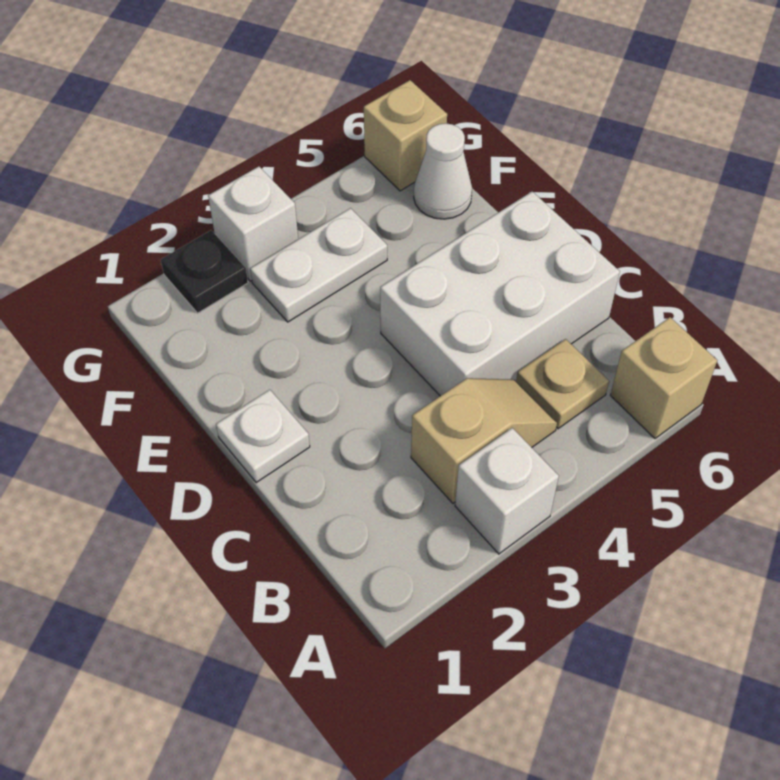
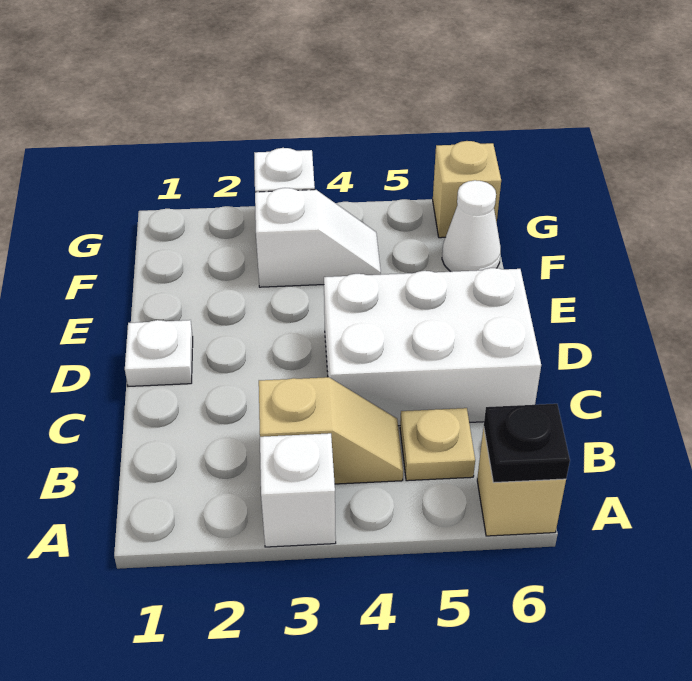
white plate F3:F4 level 1 -> white slope F3:F4 level 1 top 3
black plate G2 level 1 -> black plate A6 level 2

